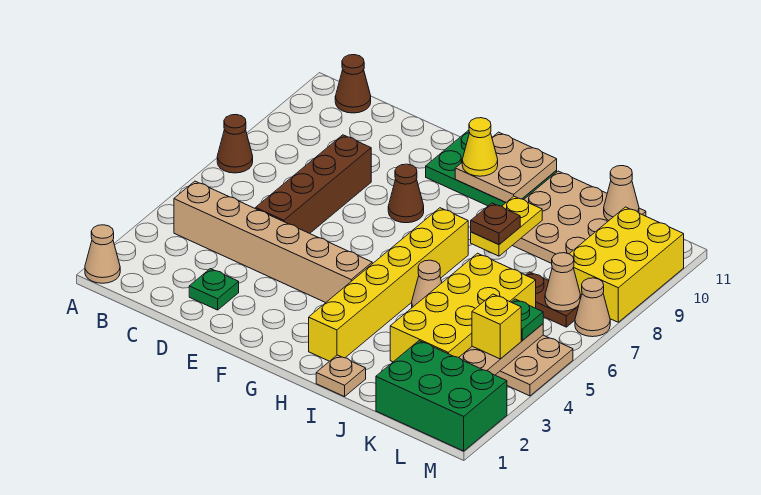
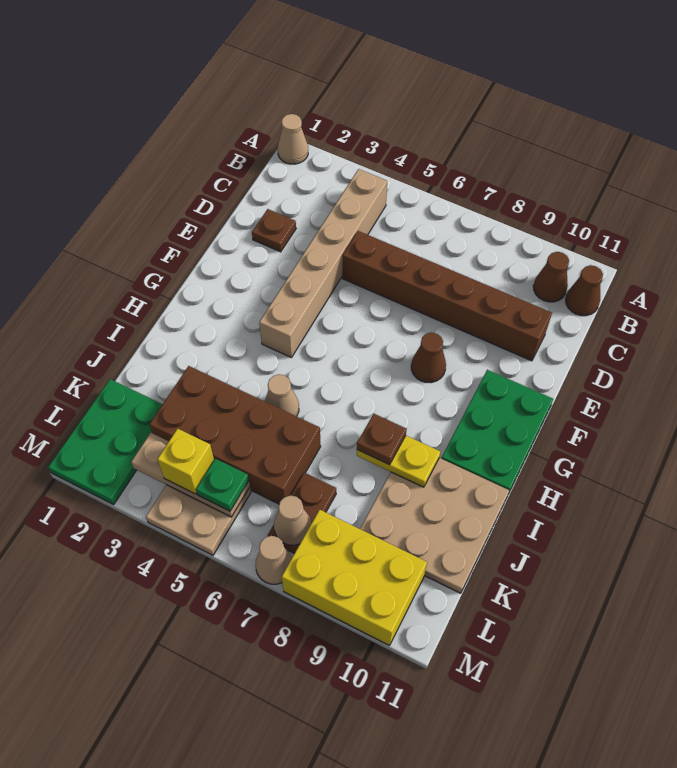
brown cone A7 level 1 -> brown cone B10 level 1
green plate D2 level 1 -> brown plate D2 level 1
brown brick D5:D8 level 1 -> brown brick D5:D10 level 1
tan plate G10:H11 level 2 -> none
yellow cone G10 level 3 -> none
yellow brick H2:H7 level 1 -> none
tan plate I1 level 1 -> none
yellow brick J3:K6 level 1 -> brown brick J3:K6 level 1
green brick K1:M2 level 1 -> green plate K1:M2 level 1
tan cone K11 level 2 -> none

